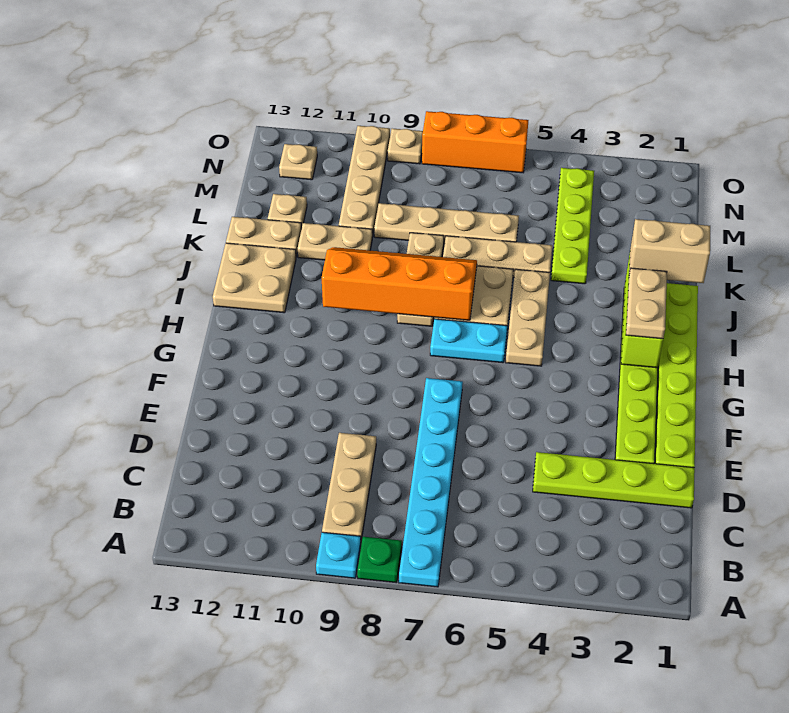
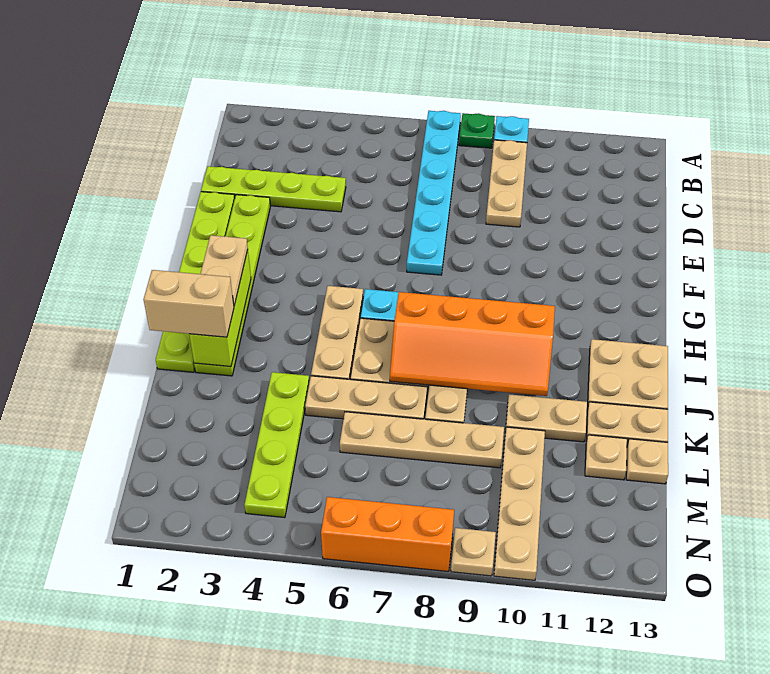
tan plate N12 level 1 -> tan plate L13 level 1

